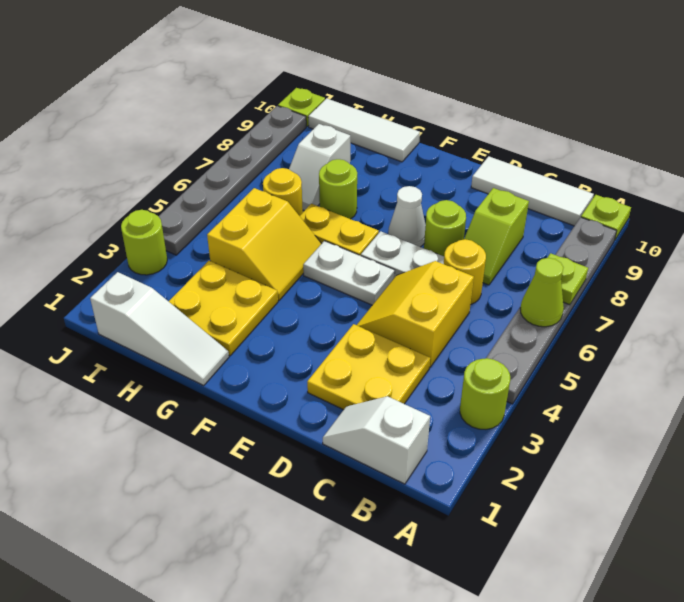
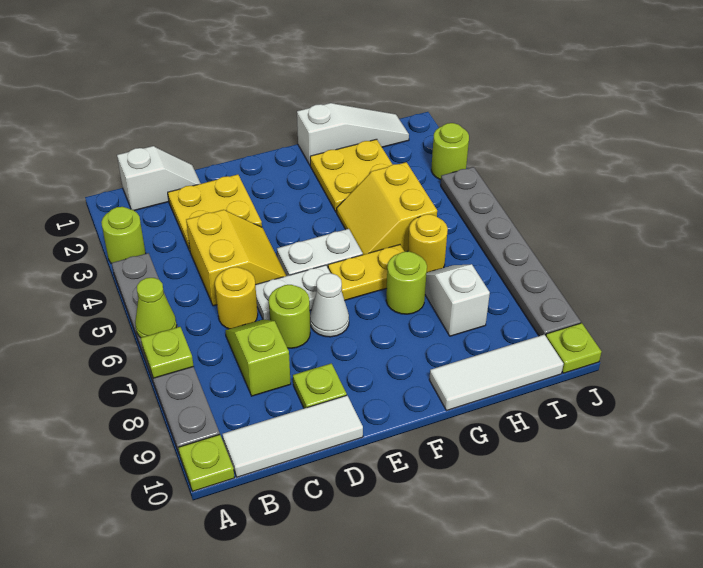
none -> lime plate D9 level 1
white slope G1:I1 level 1 top I -> white slope G1:I1 level 1 top G

